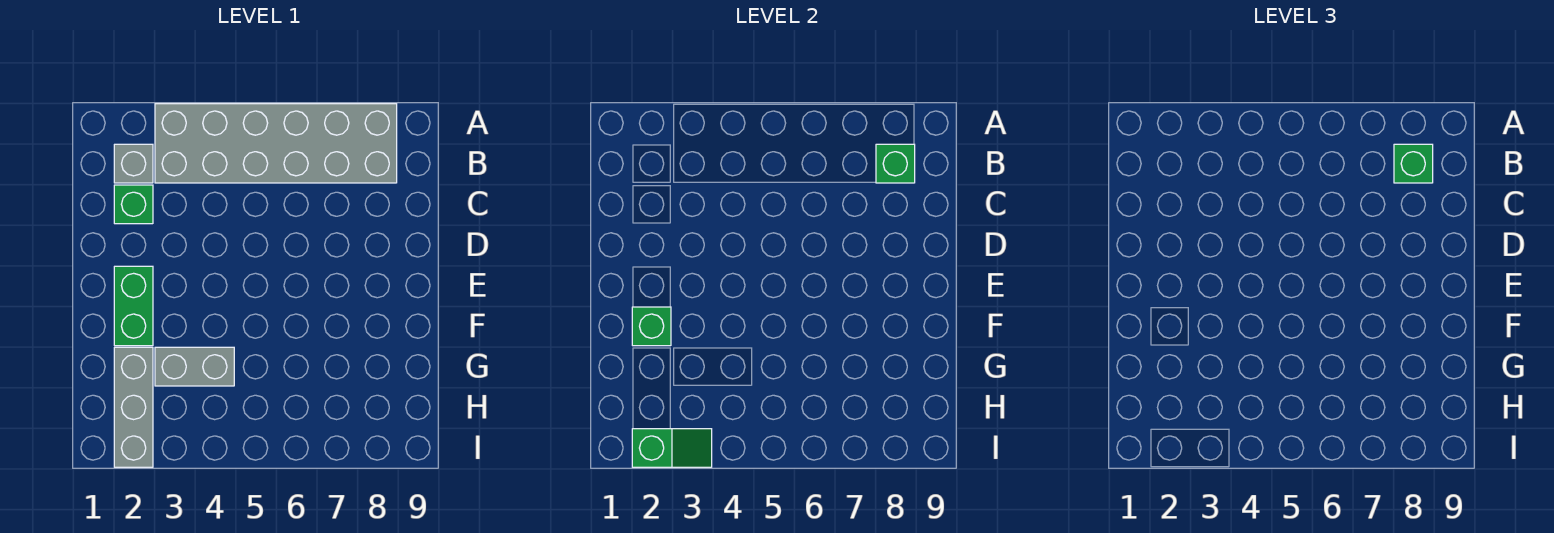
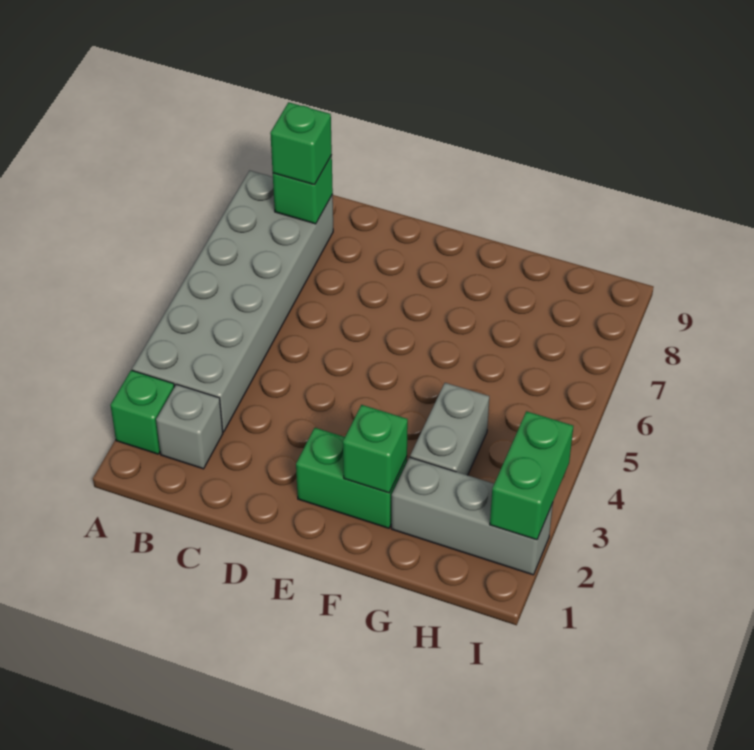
green brick C2 level 1 -> green brick A2 level 1
green slope I2:I3 level 2 top 2 -> green brick I2:I3 level 2

